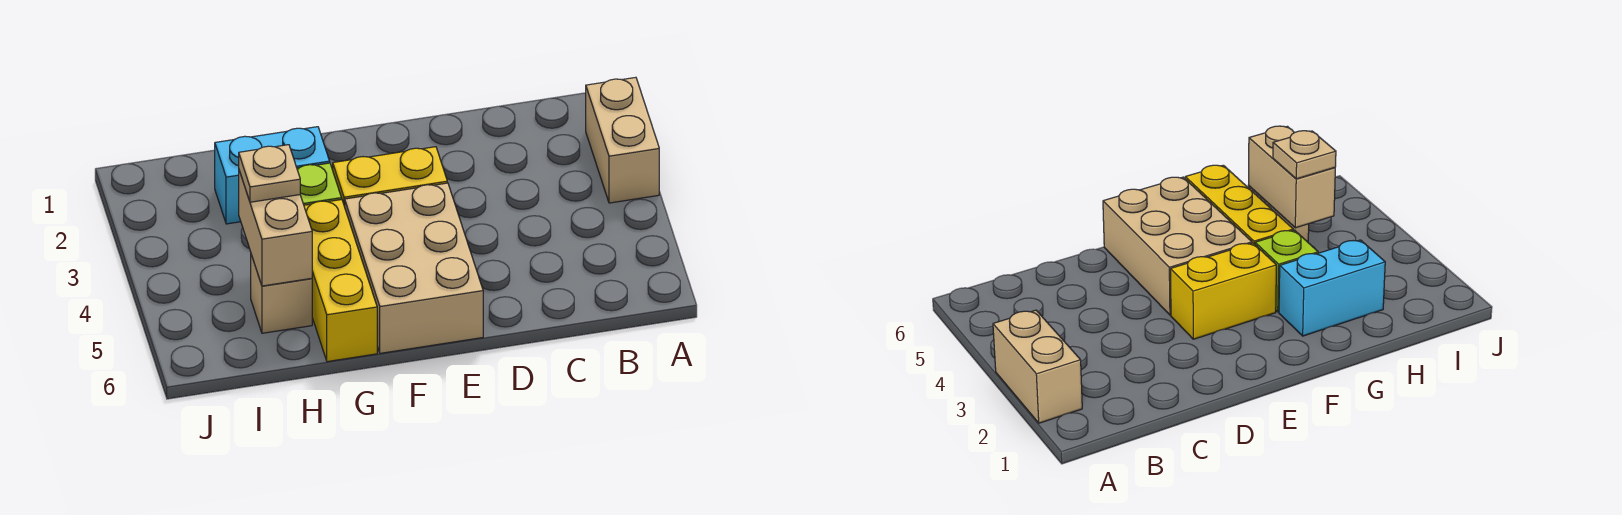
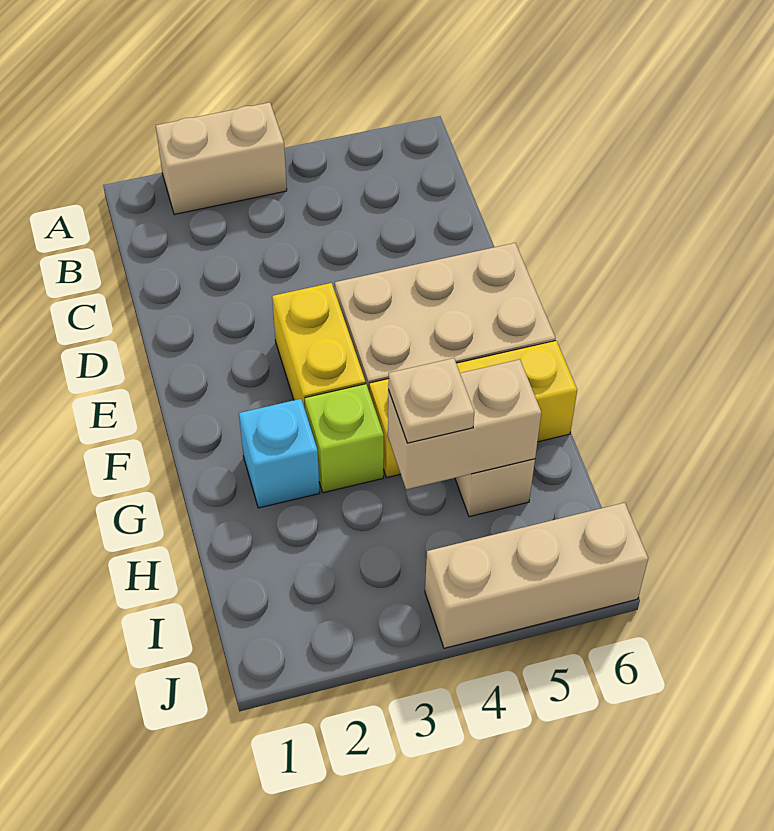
cyan brick G2:H2 level 1 -> cyan brick G2 level 1
none -> tan brick J4:J6 level 1

